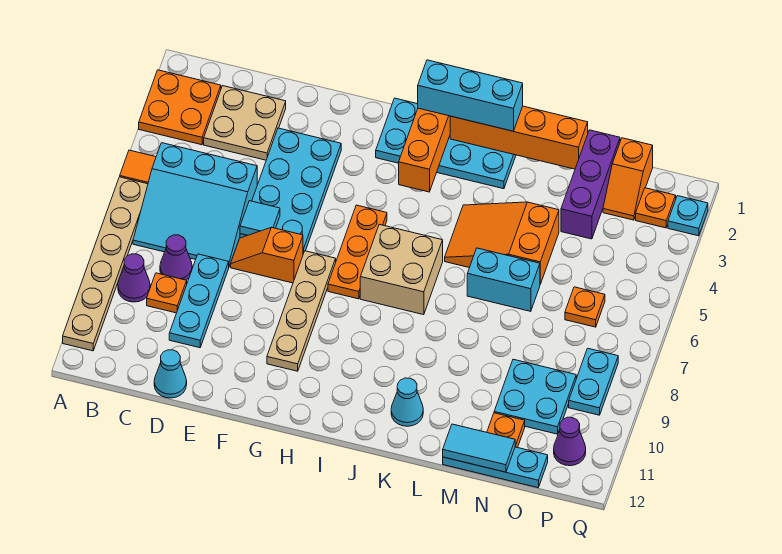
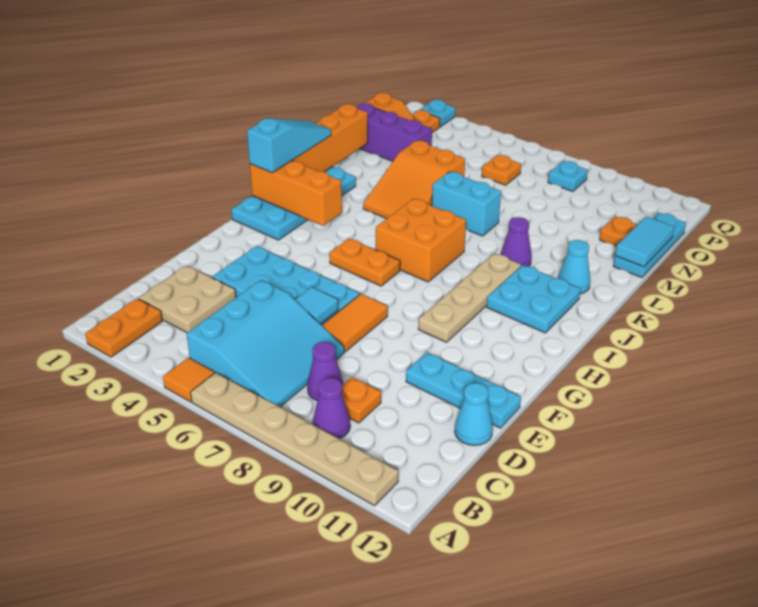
orange plate A2:B3 level 1 -> orange plate A2:B2 level 1
cyan plate D8:D10 level 1 -> cyan plate E10:E12 level 1
orange slope E7:F7 level 1 top F -> orange tile E7:F7 level 1
tan plate G7:G10 level 1 -> tan plate G9:J9 level 1
orange plate H5:H7 level 1 -> orange plate H5:H6 level 1
cyan brick I1:K1 level 3 -> cyan slope I1:K1 level 3 top I
tan brick I6:J7 level 1 -> orange brick I6:J7 level 1
cyan brick L6:M6 level 1 -> cyan brick L6:L7 level 1
cyan plate N9:O10 level 1 -> cyan plate I10:J11 level 1
cyan plate P8:P9 level 1 -> cyan plate P8 level 1
purple cone P11 level 1 -> purple cone K9 level 1

